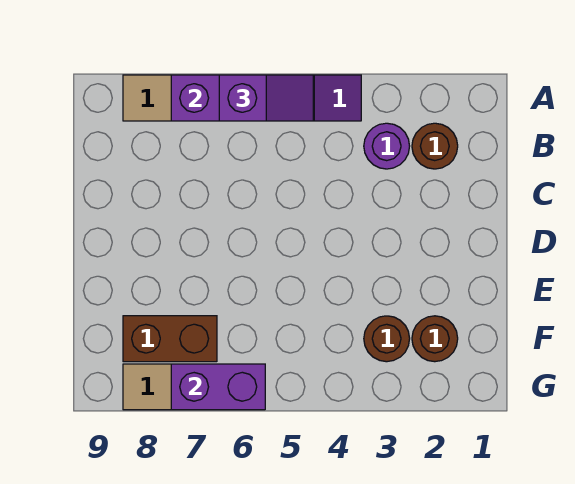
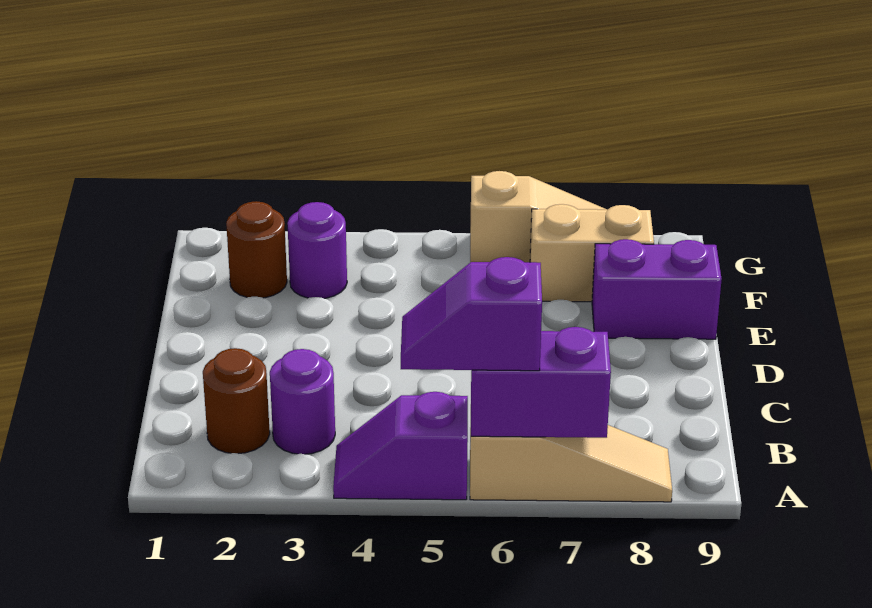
brown round brick F3 level 1 -> purple round brick F3 level 1
brown brick F7:F8 level 1 -> tan brick F7:F8 level 1
purple brick G6:G7 level 2 -> purple brick E8:E9 level 1

